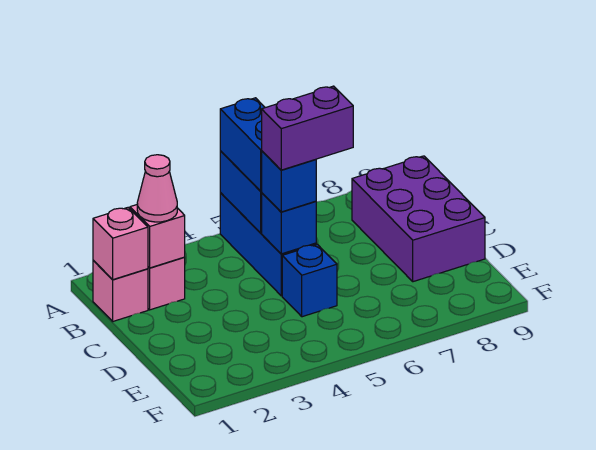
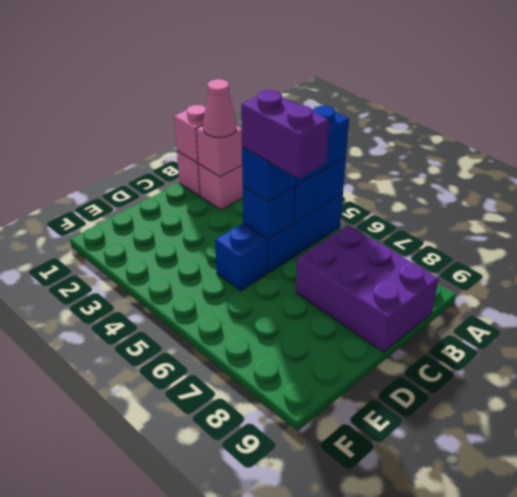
purple brick B8:D9 level 1 -> purple brick B7:C9 level 1

